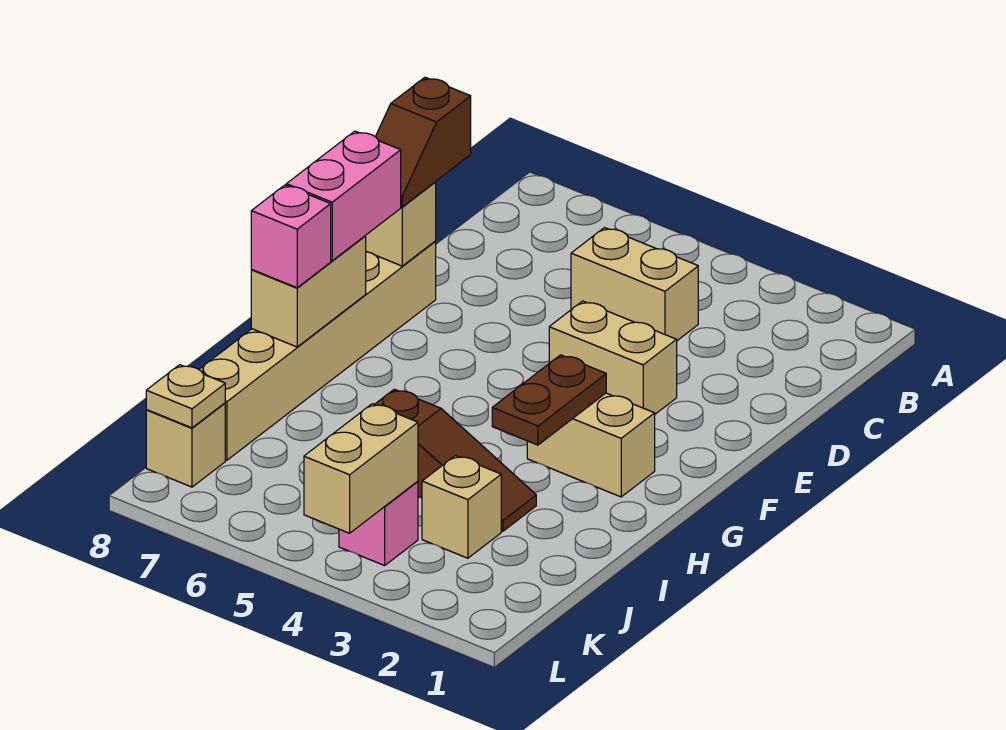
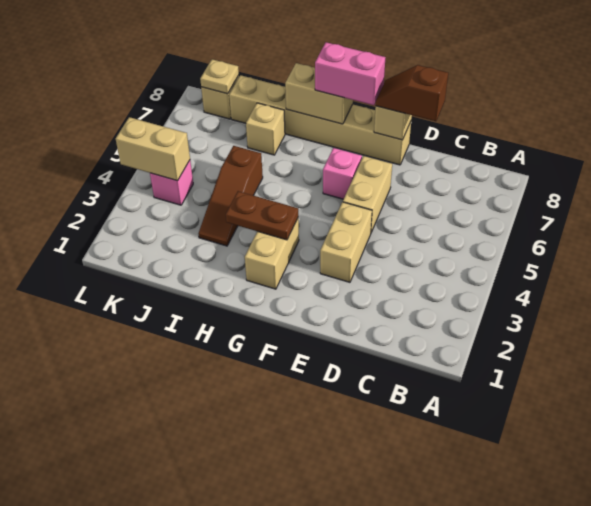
tan brick C4:C5 level 1 -> tan brick E5:E6 level 1
pink brick H8 level 3 -> pink brick F6 level 1
tan brick J3 level 1 -> tan brick I7 level 1

